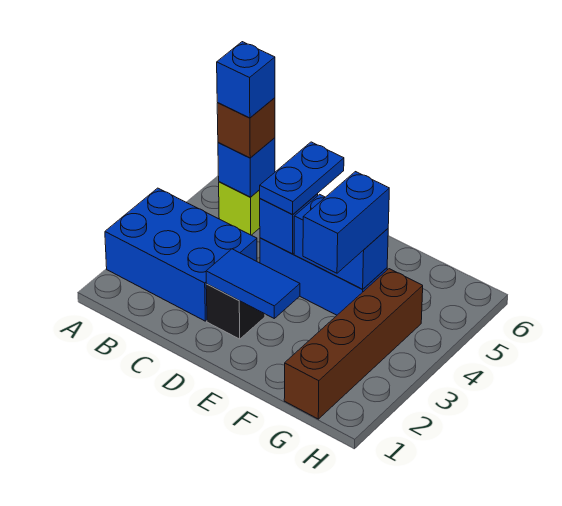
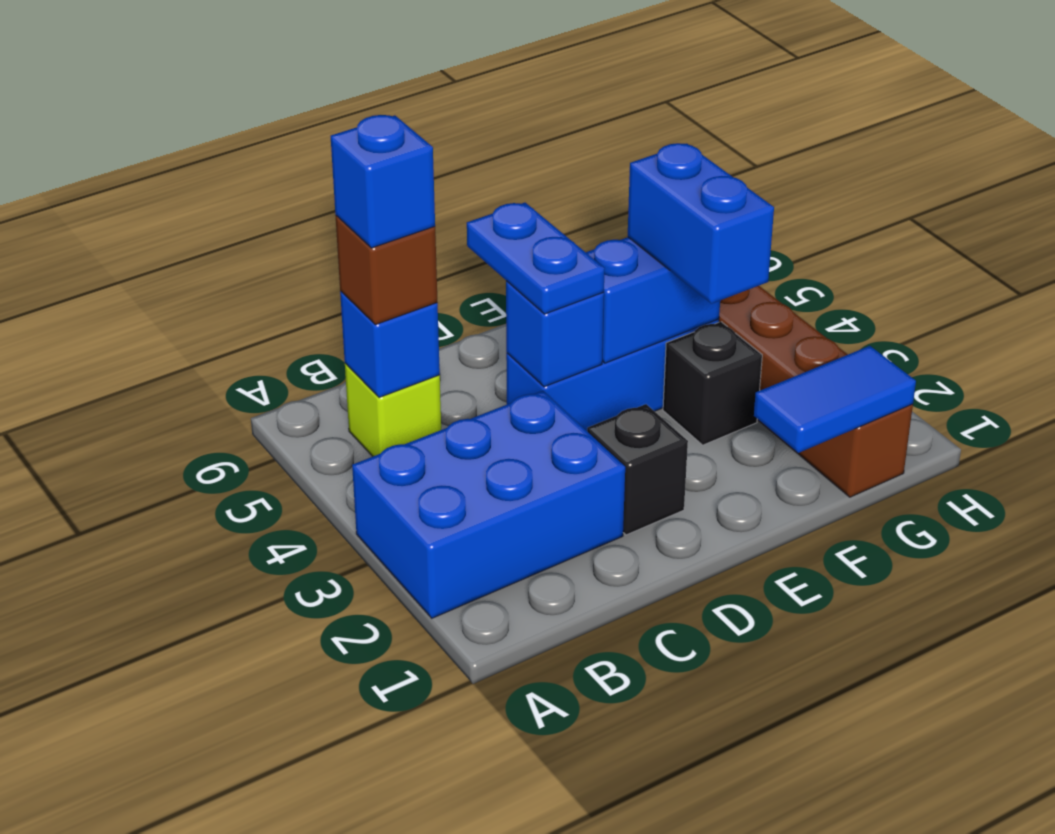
blue tile D2:E2 level 2 -> blue tile F1:G1 level 2
none -> black brick F3 level 1

